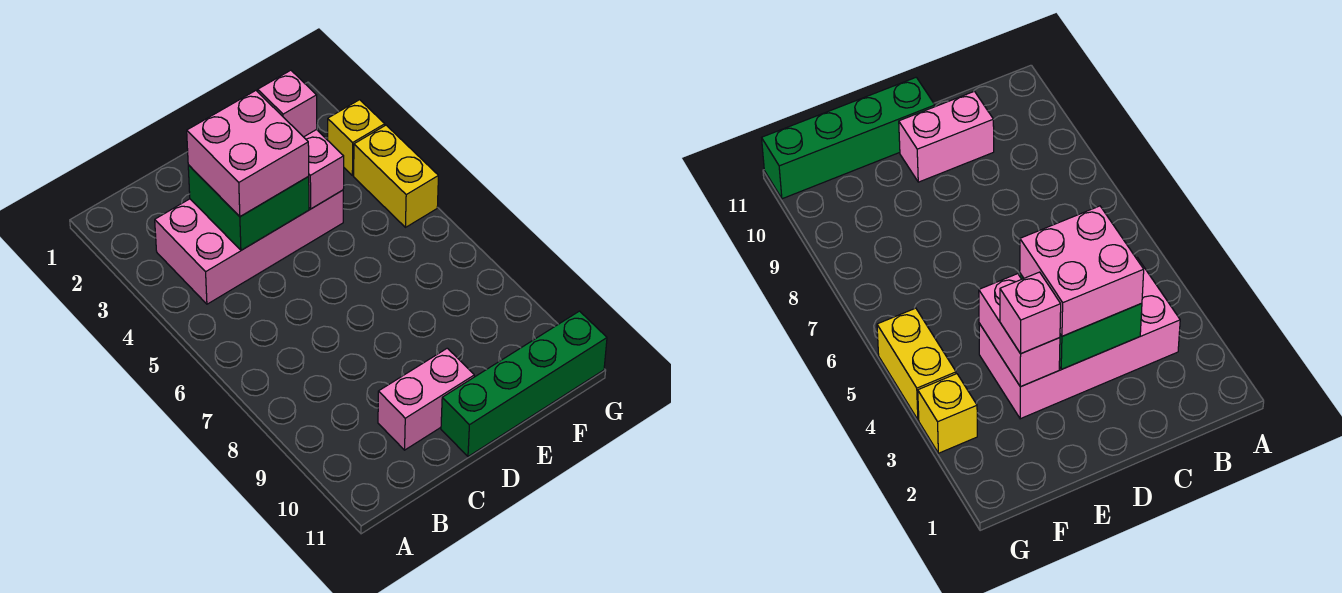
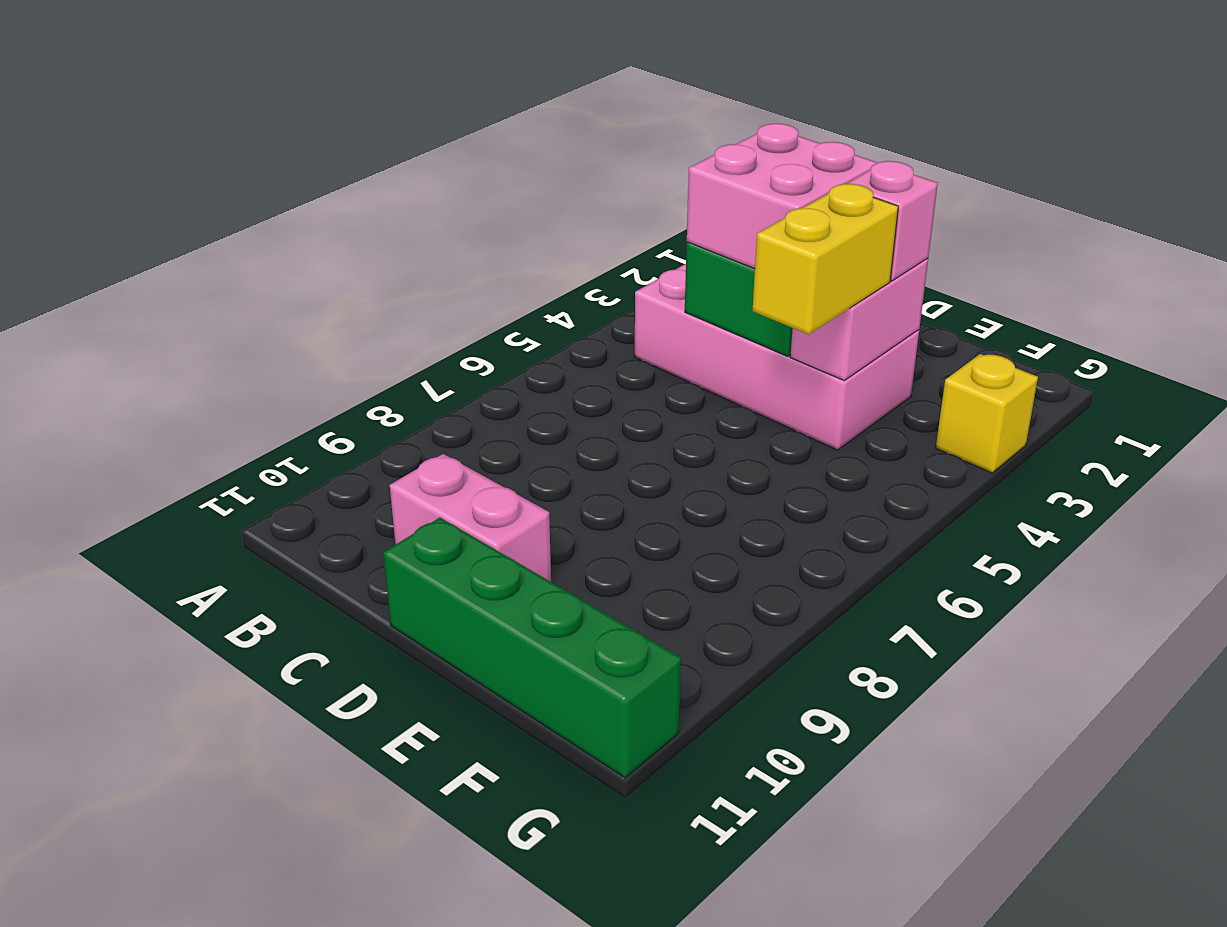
yellow brick G4:G5 level 1 -> yellow brick E4:E5 level 3

